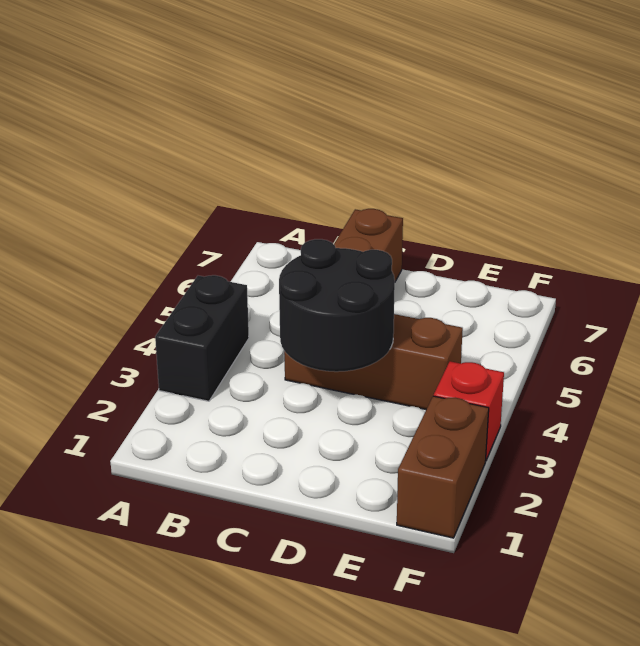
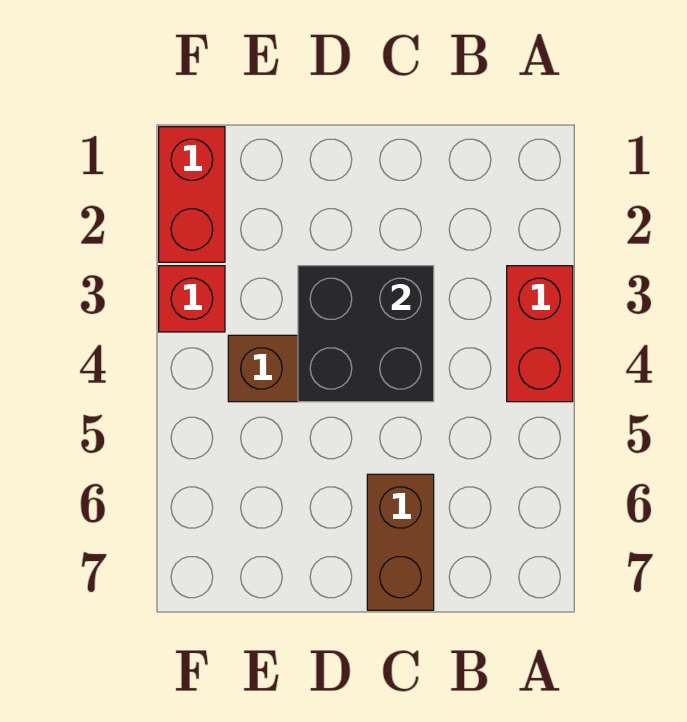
black brick A3:A4 level 1 -> red brick A3:A4 level 1
black round brick C3:D4 level 2 -> black brick C3:D4 level 2
brown brick F1:F2 level 1 -> red brick F1:F2 level 1

